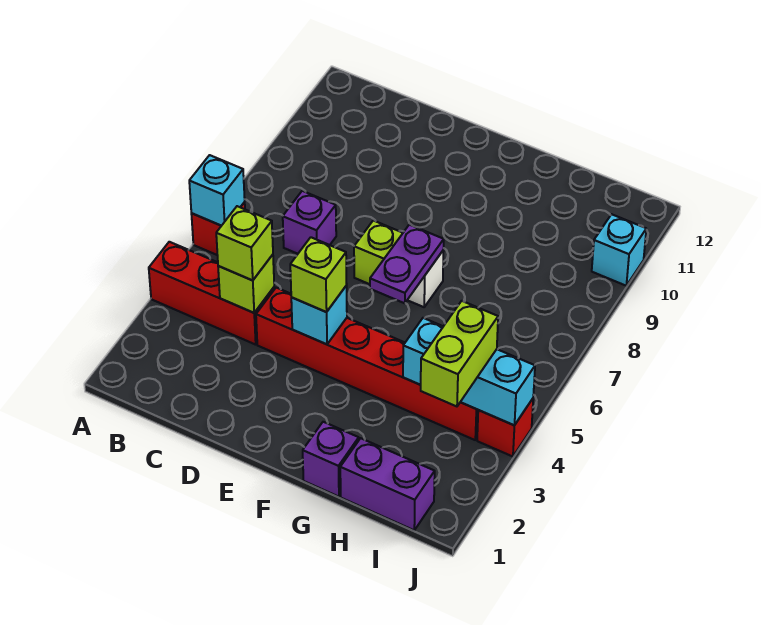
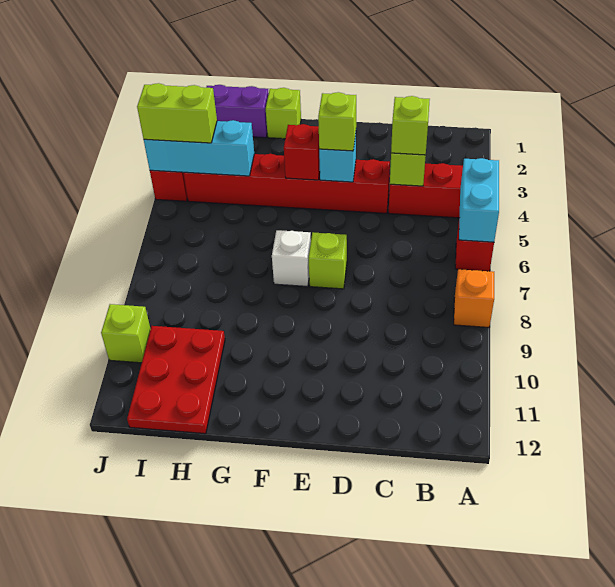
cyan brick A6 level 2 -> cyan brick A5:A6 level 2
none -> orange brick A8 level 1
purple brick C7 level 1 -> none
none -> red brick F4 level 2
purple plate F6:F7 level 2 -> none
purple brick G1 level 1 -> lime brick G1 level 1
none -> red plate H10:I12 level 1
lime brick I3:I4 level 3 -> lime brick I4:J4 level 3
cyan brick J10 level 1 -> lime brick J10 level 1

